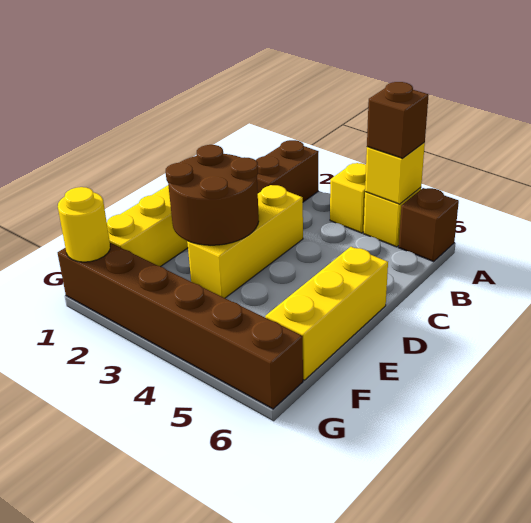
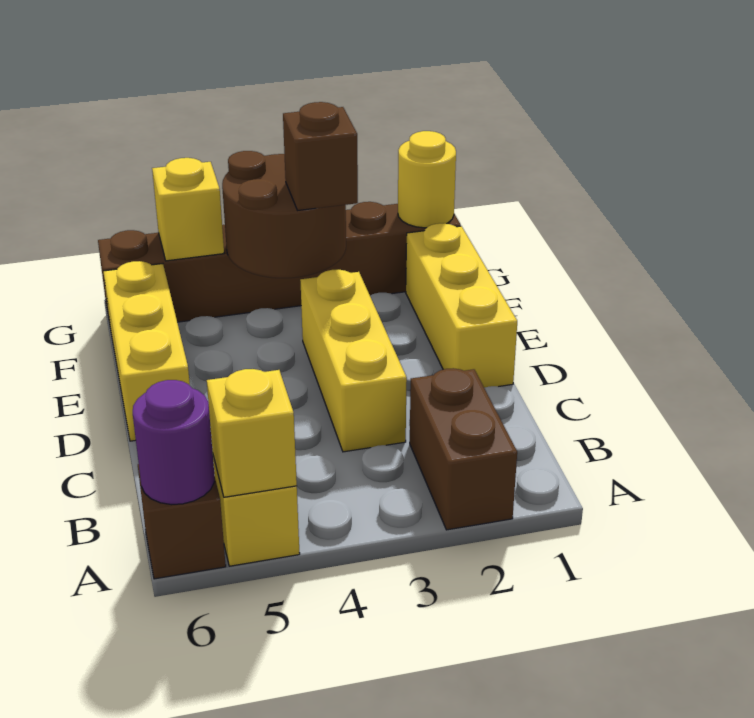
yellow brick A4 level 1 -> yellow brick G5 level 2
brown brick A5 level 3 -> brown brick F3 level 3
none -> purple round brick A6 level 2
brown round brick D2:E3 level 2 -> brown round brick F3:G4 level 2

